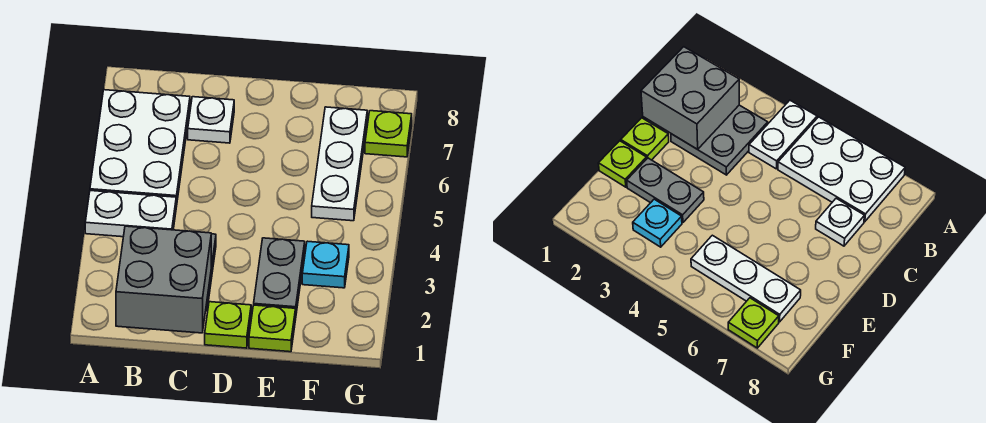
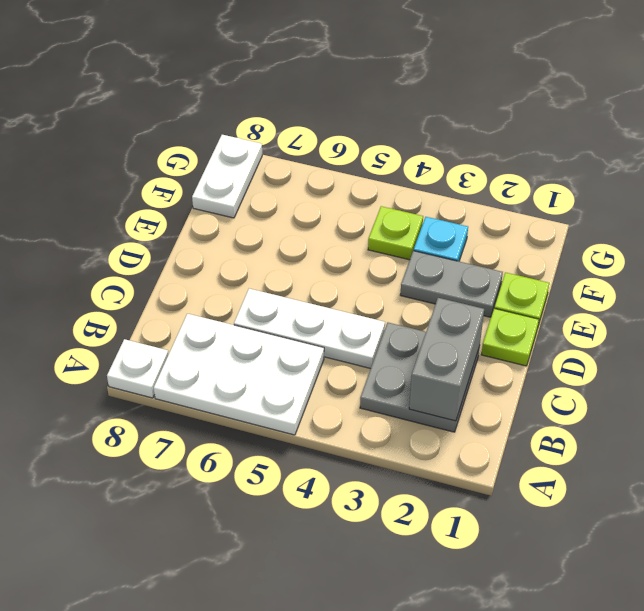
white plate A4:B4 level 1 -> white plate F8:G8 level 1
grey brick B1:C2 level 2 -> grey brick B2:C2 level 2
white plate C7 level 1 -> white plate A8 level 1
white plate F5:F7 level 1 -> white plate C4:C6 level 1
lime plate G7 level 1 -> lime plate F4 level 1

